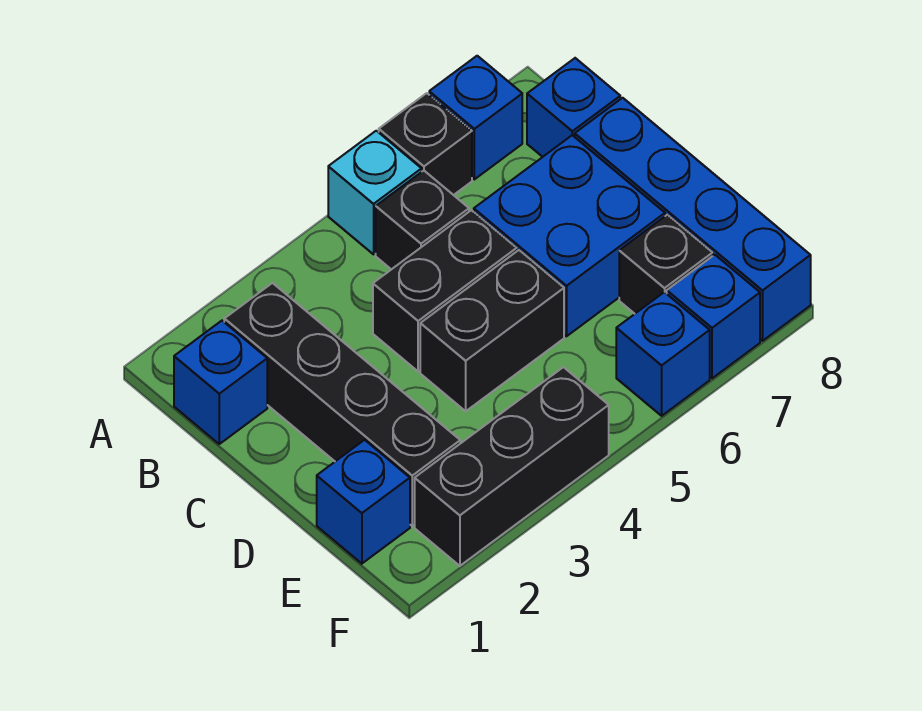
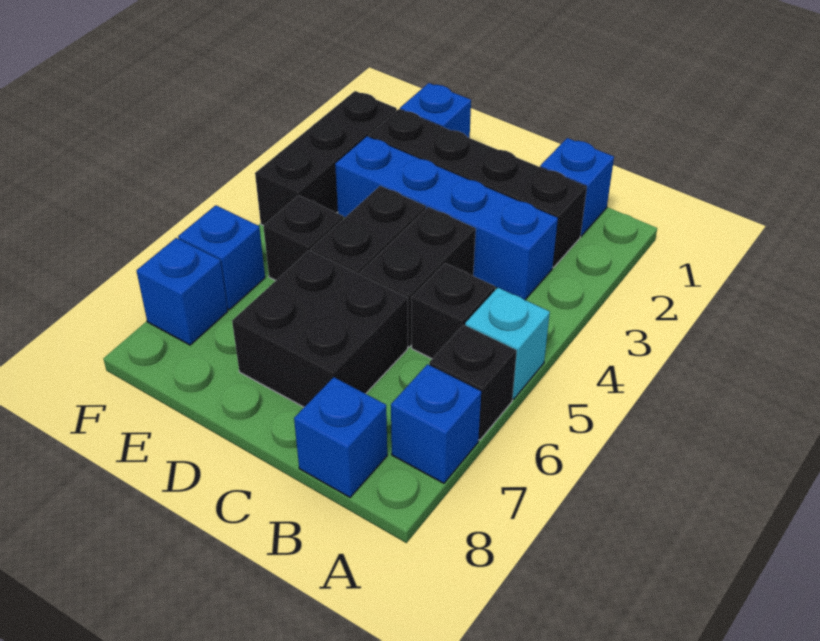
blue brick C6:D7 level 1 -> black brick C6:D7 level 1
blue brick C8:F8 level 1 -> blue brick B3:E3 level 1
black brick E7 level 1 -> black brick E5 level 1

